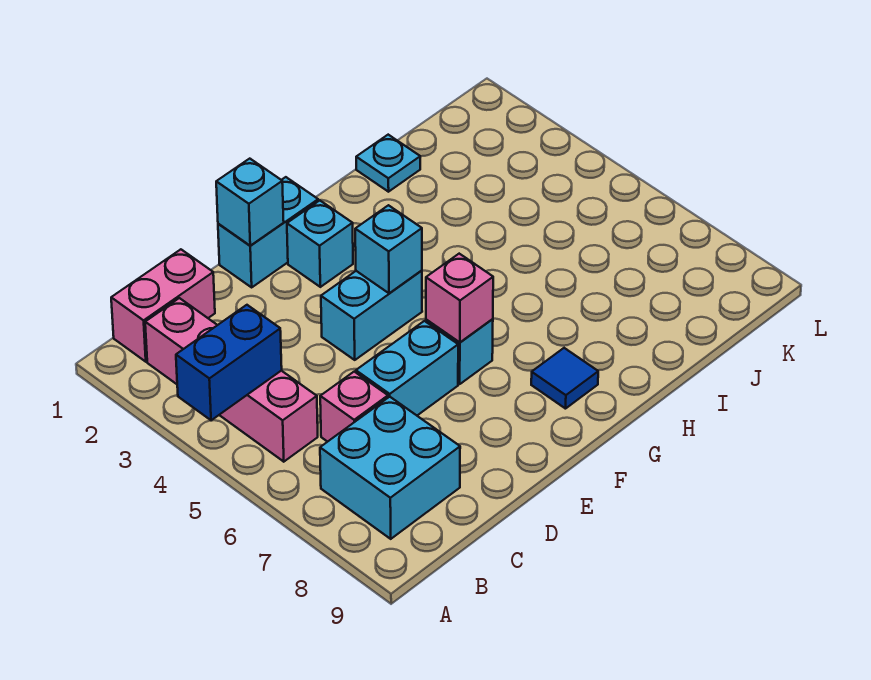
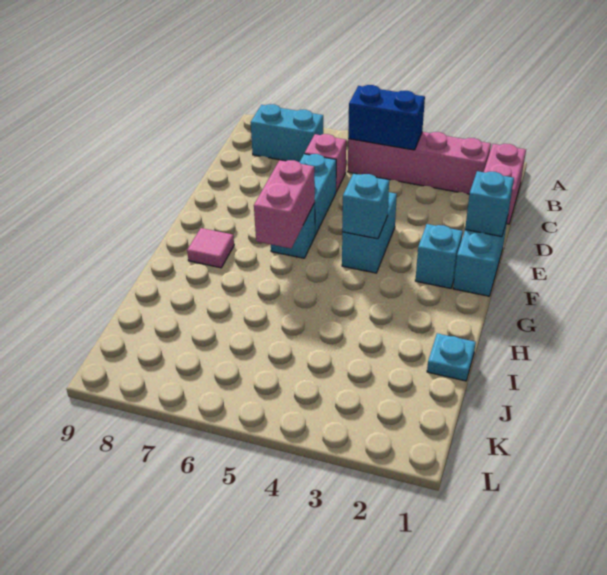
blue brick A4:B4 level 2 -> blue brick B4:B5 level 2
cyan brick B7:C8 level 1 -> cyan brick B7:B8 level 1
pink brick F6 level 2 -> pink brick F6:G6 level 2
blue tile G8 level 1 -> pink tile G8 level 1

